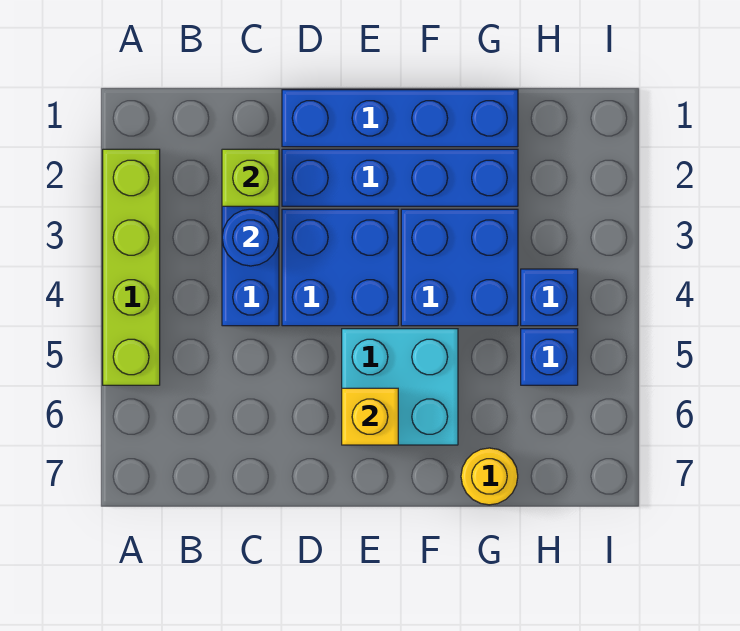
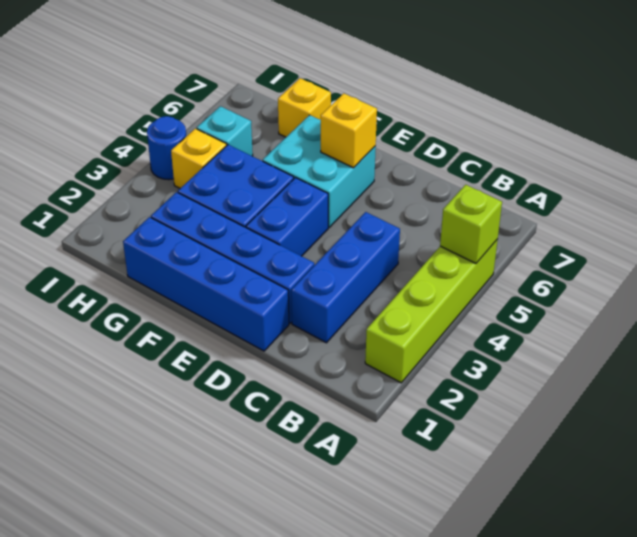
lime brick C2 level 2 -> lime brick A5 level 2
blue round brick C3 level 2 -> blue round brick I4 level 1
blue brick D3:E4 level 1 -> blue brick E3:E4 level 1
yellow round brick G7 level 1 -> yellow brick G7 level 1
blue brick H4 level 1 -> yellow brick H4 level 1
blue brick H5 level 1 -> cyan brick H5 level 1

